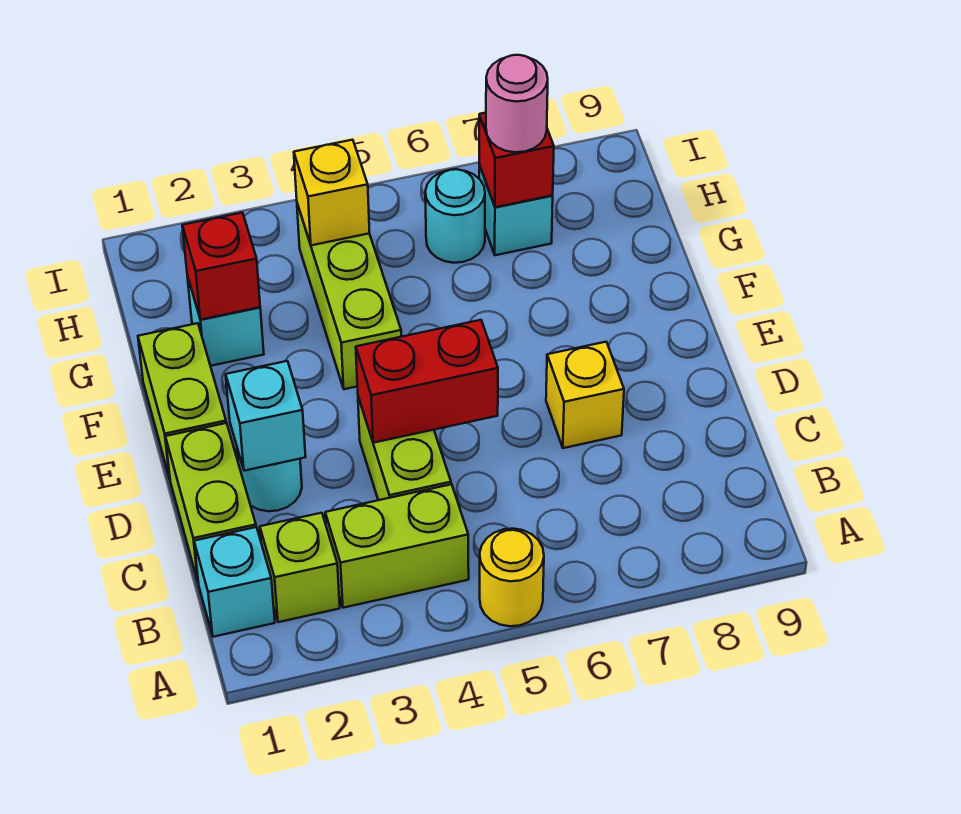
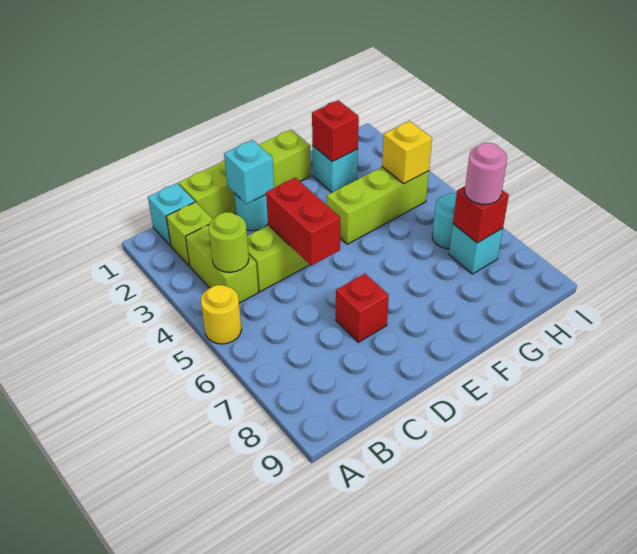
none -> lime round brick B4 level 2
yellow brick D7 level 1 -> red brick D7 level 1

